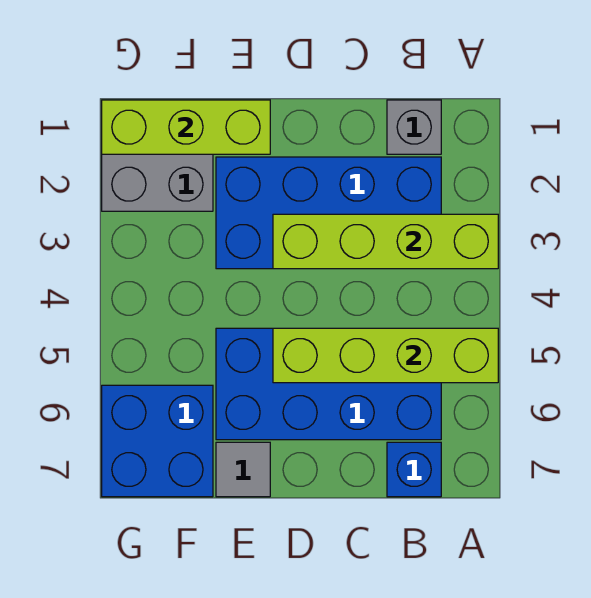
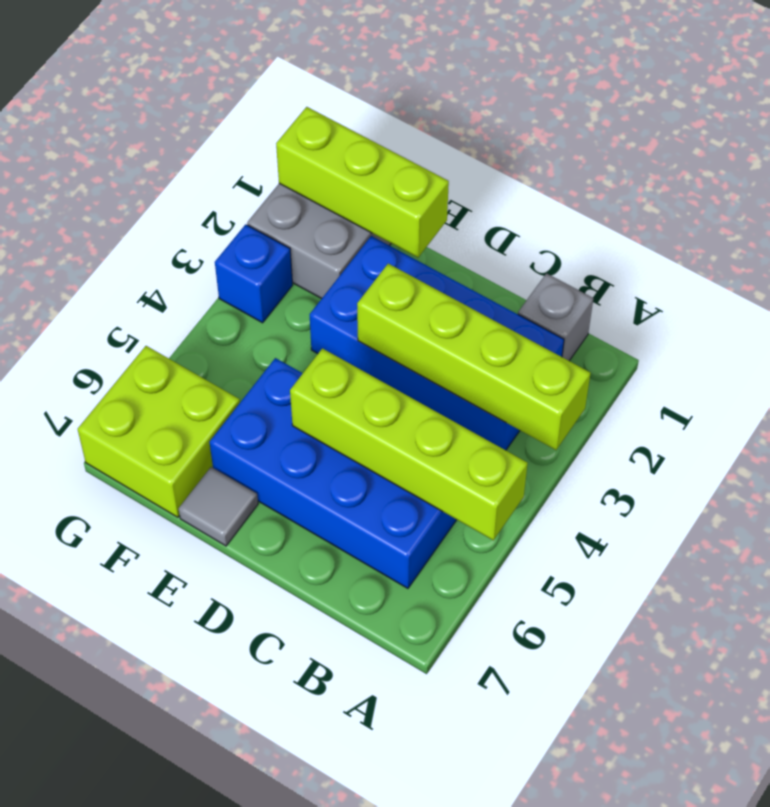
blue brick B7 level 1 -> blue brick G3 level 1
blue brick F6:G7 level 1 -> lime brick F6:G7 level 1

